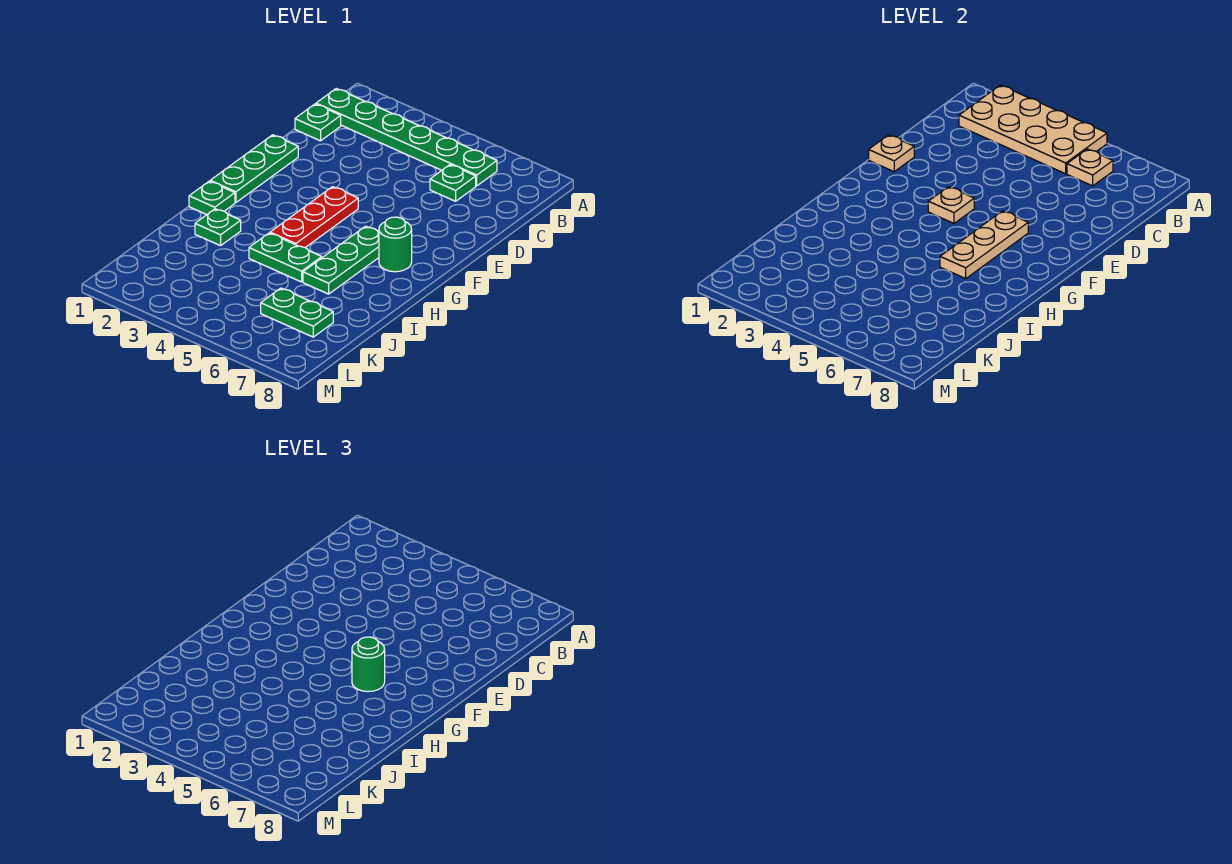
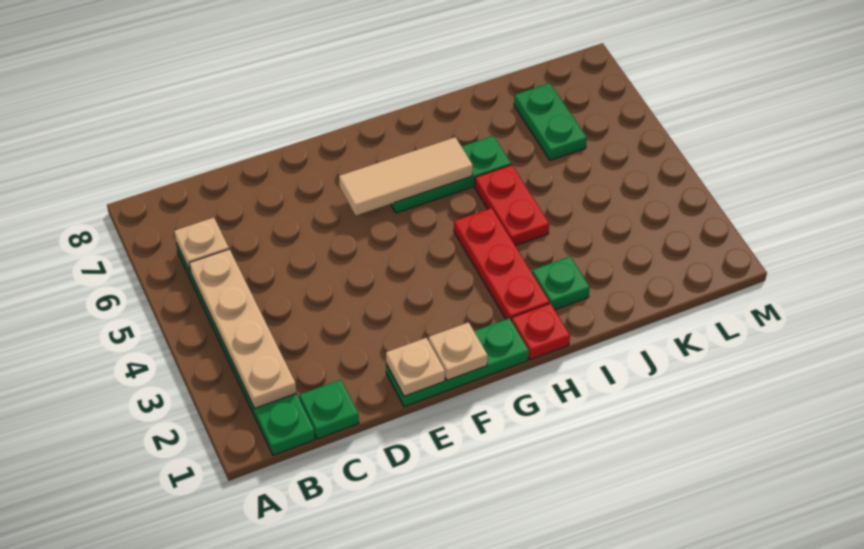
tan plate A2:B5 level 2 -> tan plate B2:B5 level 2
green plate C6 level 1 -> none
red plate F4:H4 level 1 -> red plate H2:H4 level 1
tan plate F4 level 2 -> tan plate F1 level 2
tan plate F6:H6 level 2 -> tan tile F6:H6 level 2
green round brick G6 level 3 -> none
green round brick G7 level 1 -> none
green plate H1 level 1 -> red plate H1 level 1
green plate I4:I5 level 1 -> red plate I4:I5 level 1

